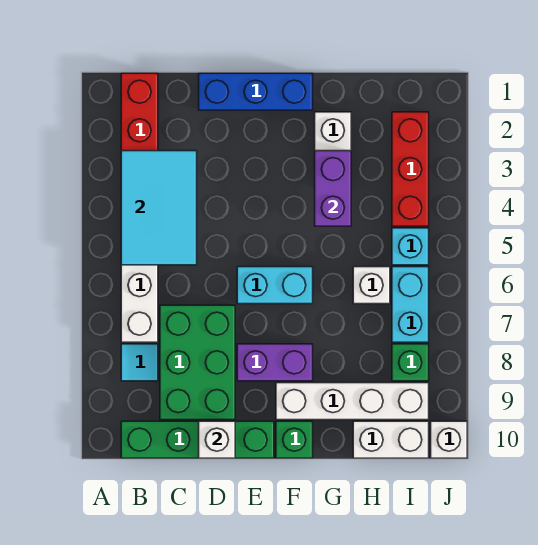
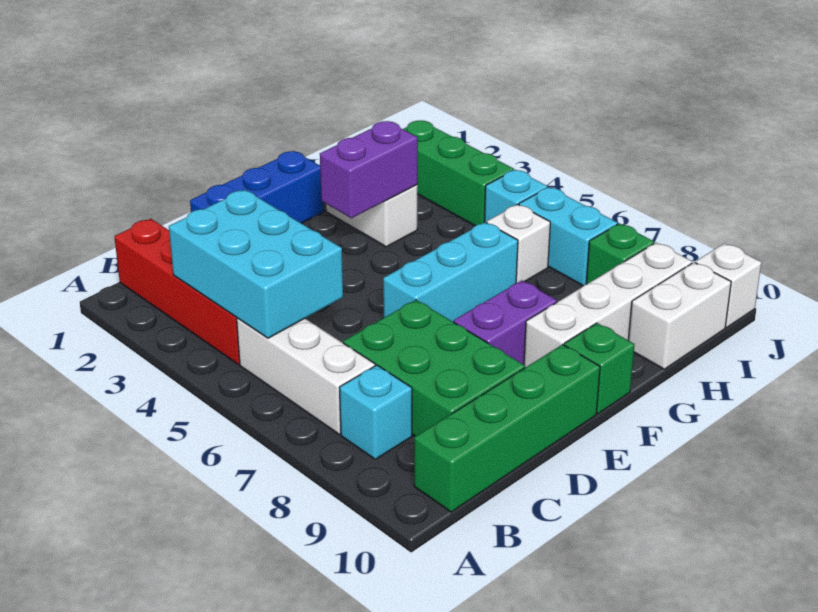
cyan tile B3:C5 level 2 -> cyan brick B3:C5 level 2
cyan tile B8 level 1 -> cyan brick B8 level 1
white brick D10 level 2 -> none
cyan brick E6:F6 level 1 -> cyan brick E6:G6 level 1
purple brick G3:G4 level 2 -> purple brick F3:G3 level 2
red brick I2:I4 level 1 -> green brick I2:I4 level 1

